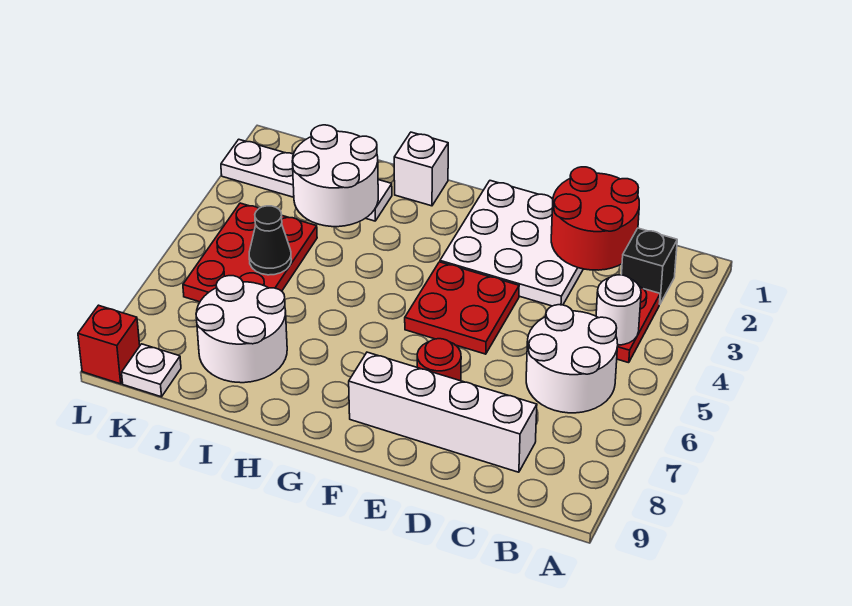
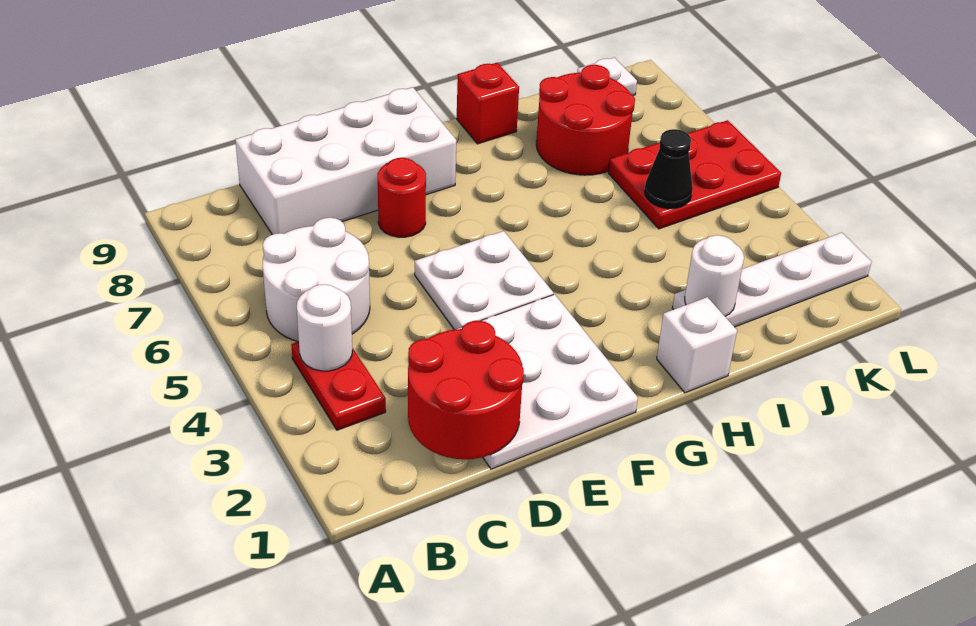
black brick B2 level 1 -> none
white brick C8:F8 level 1 -> white brick C8:F9 level 1
red plate E4:F5 level 1 -> white plate E4:F5 level 1
white round brick I2:J3 level 2 -> white round brick I2 level 2
white round brick I7:J8 level 1 -> red round brick I7:J8 level 1
red plate J4:K6 level 1 -> red plate J5:L6 level 1
red brick L9 level 1 -> red brick H9 level 1

